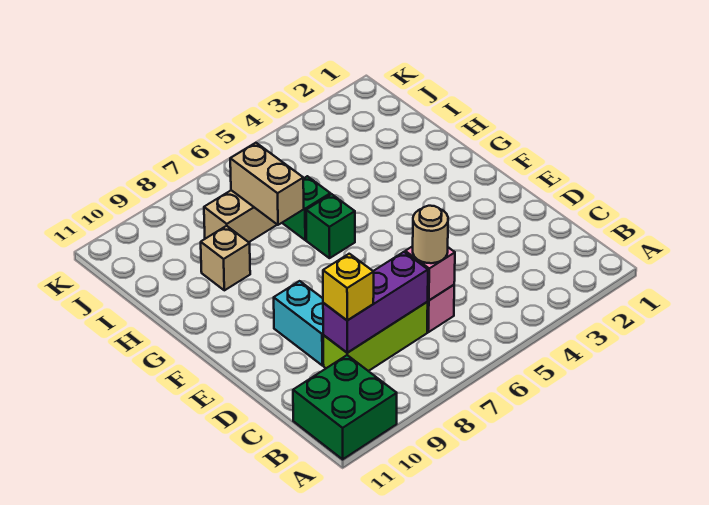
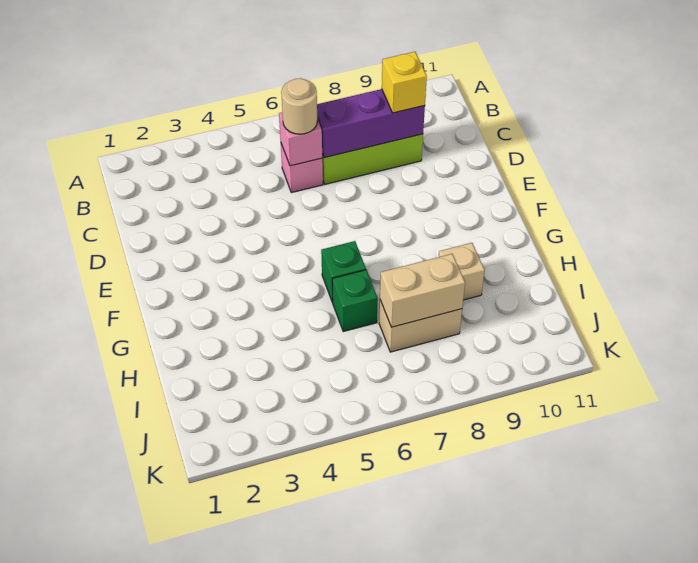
green brick A10:B11 level 1 -> none
cyan brick D9:E9 level 1 -> none
tan brick H7:I7 level 2 -> tan brick I7:I8 level 2

